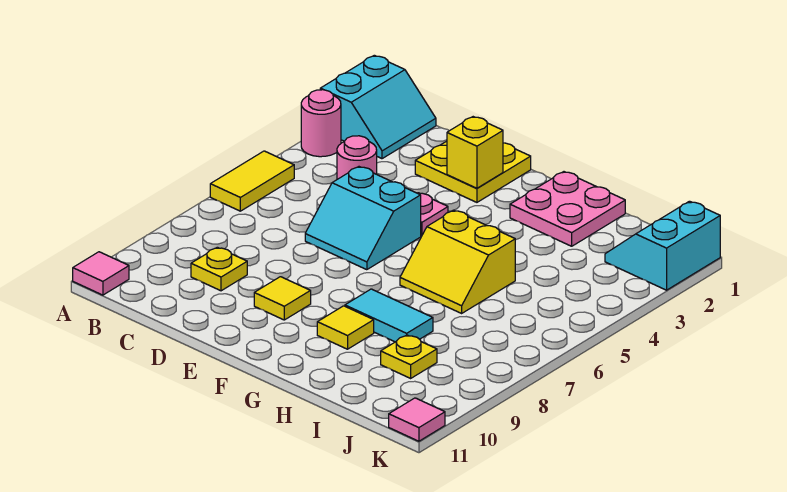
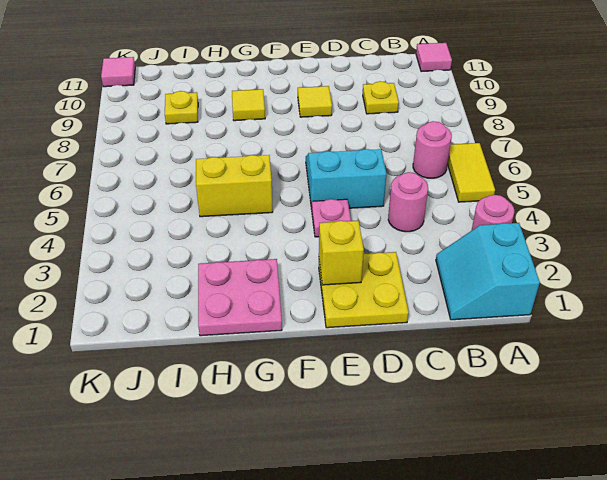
none -> pink round brick B6 level 1
cyan tile G8:H8 level 1 -> none
cyan slope J1:K2 level 1 top K -> none

